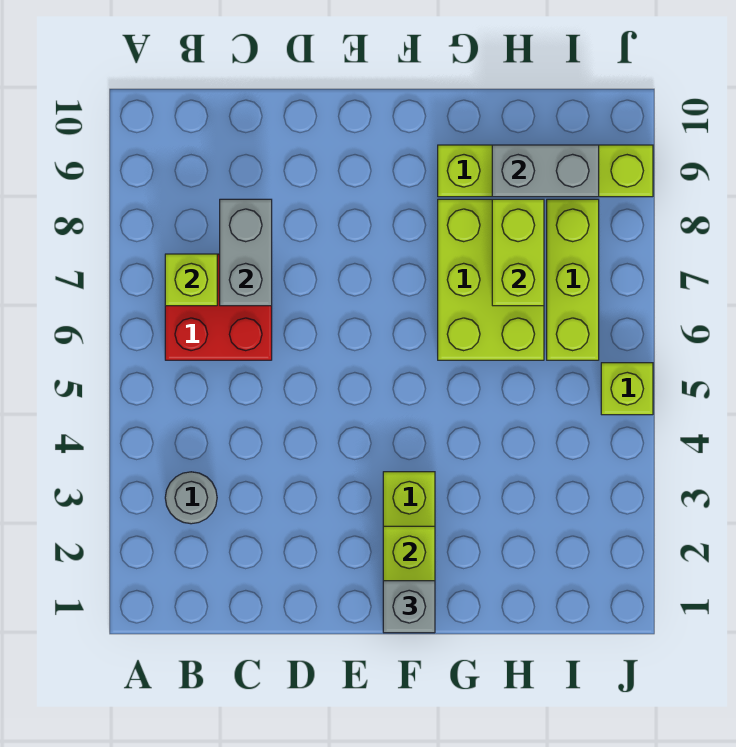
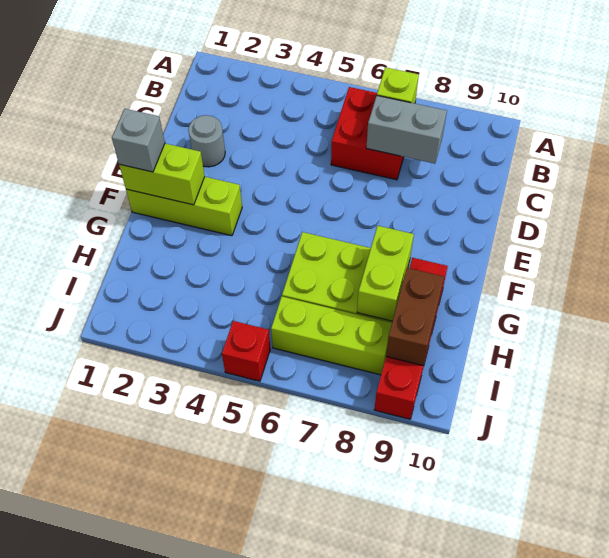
grey round brick B3 level 1 -> grey round brick D2 level 1
lime brick G9:J9 level 1 -> red brick G9:J9 level 1
lime brick H7:H8 level 2 -> lime brick G8:H8 level 2
grey brick H9:I9 level 2 -> brown brick H9:I9 level 2
lime brick J5 level 1 -> red brick J5 level 1

